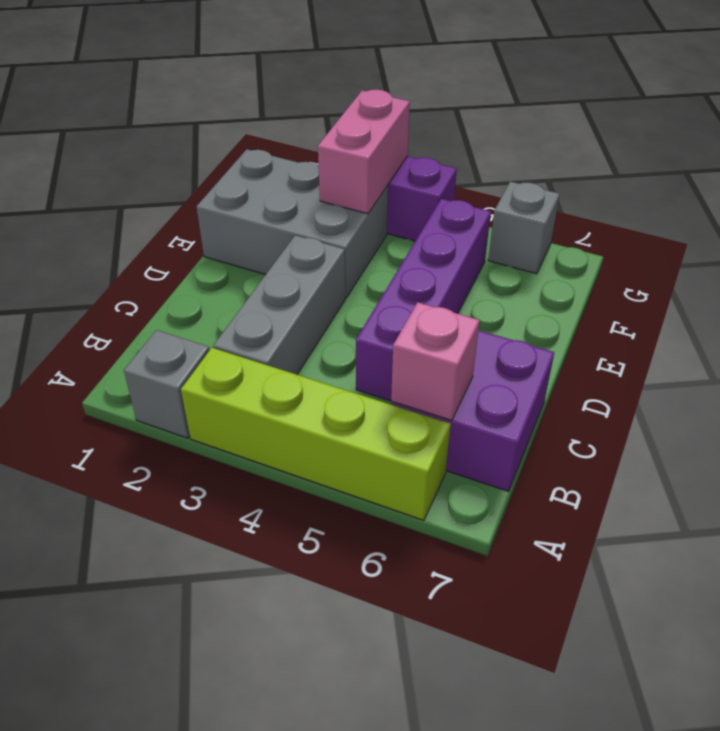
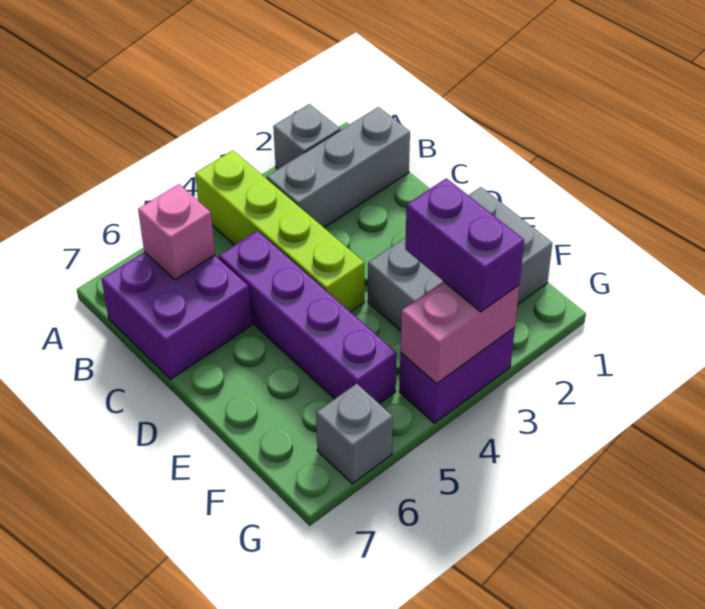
lime brick A3:A6 level 1 -> lime brick A4:D4 level 1
grey brick B3:D3 level 1 -> grey brick B1:B3 level 1
pink brick F3:G3 level 2 -> pink brick G3:G4 level 2
none -> purple brick F3:G3 level 3

